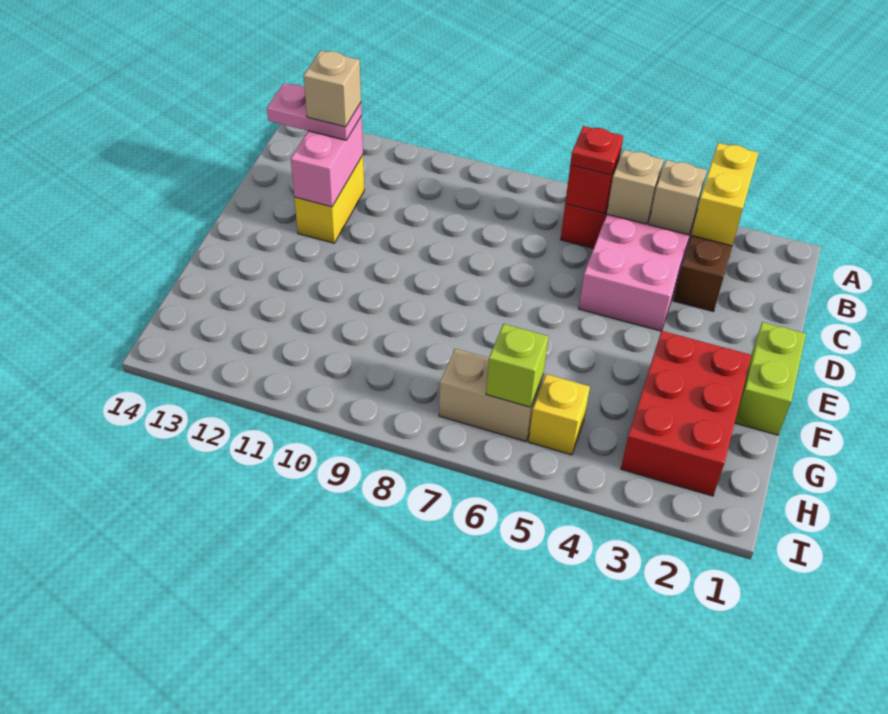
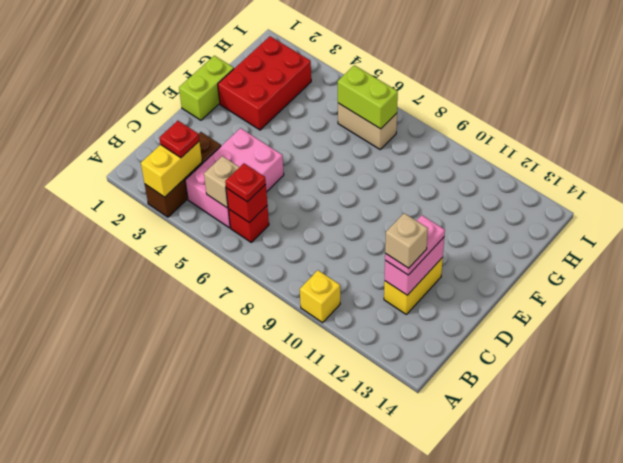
none -> red plate B3 level 3
tan brick B4 level 2 -> none
pink plate C12:C13 level 3 -> pink plate C12:D12 level 3
yellow brick H5 level 1 -> yellow brick A10 level 1
lime brick H6 level 2 -> lime brick H6:H7 level 2

